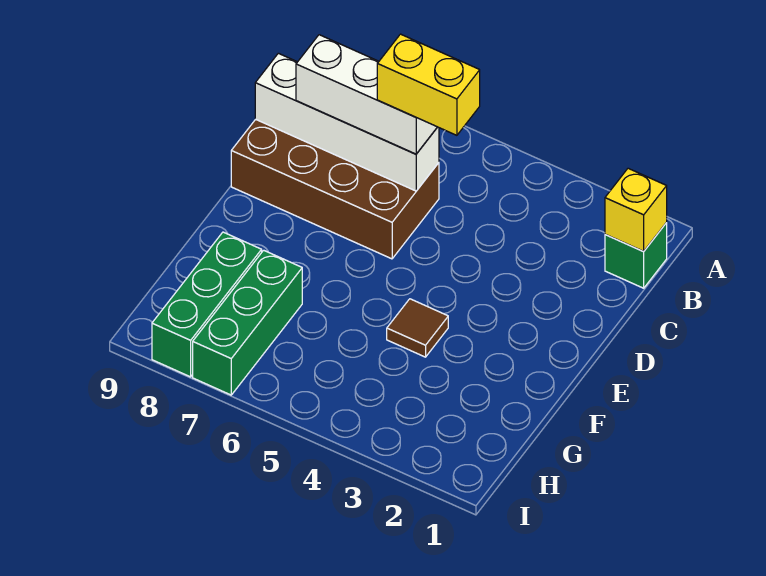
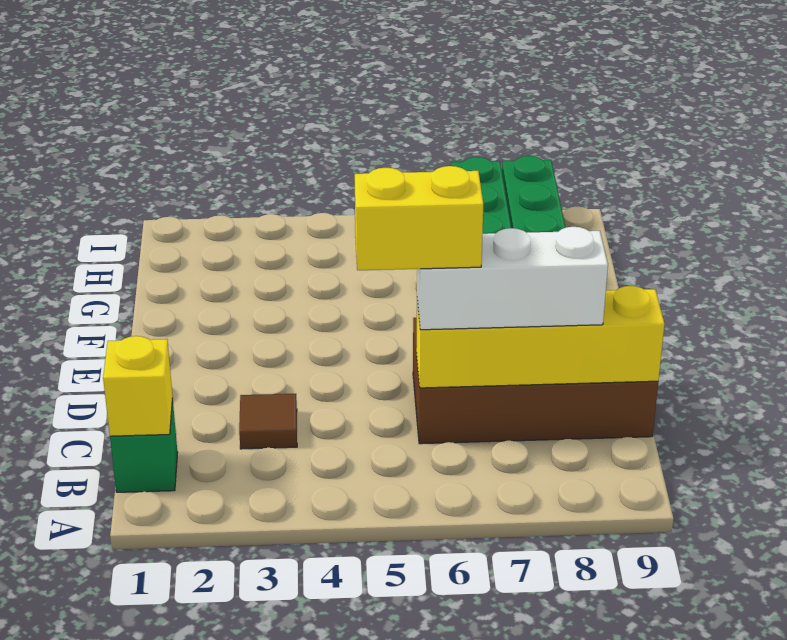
white brick C6:C9 level 2 -> yellow brick C6:C9 level 2
brown tile F4 level 1 -> brown tile C3 level 1

